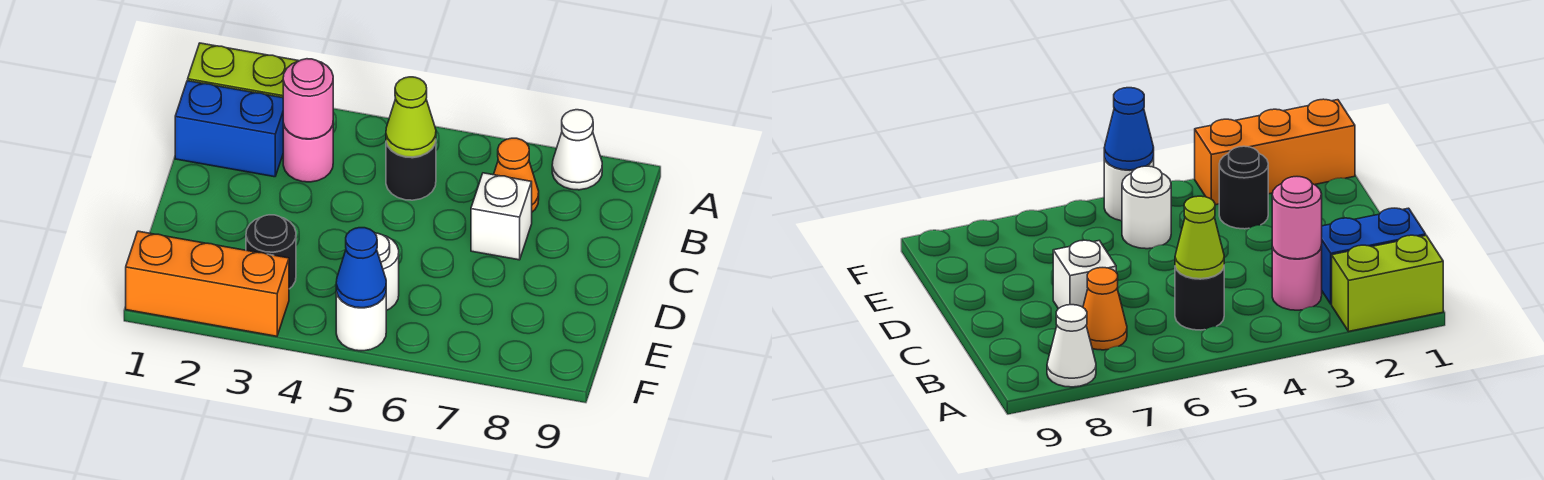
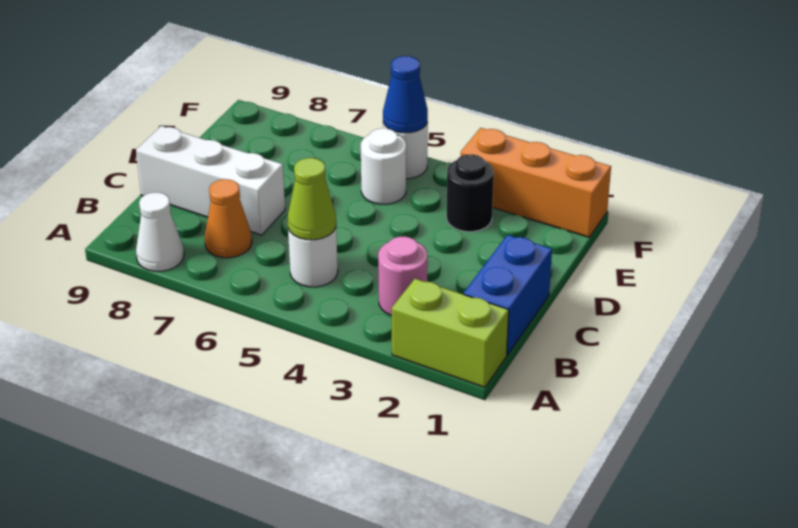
blue brick B1:B2 level 1 -> blue brick B1:C1 level 1
pink round brick B3 level 2 -> none
black round brick B5 level 1 -> white round brick B5 level 1
white brick C7 level 1 -> white brick C7:C9 level 1

